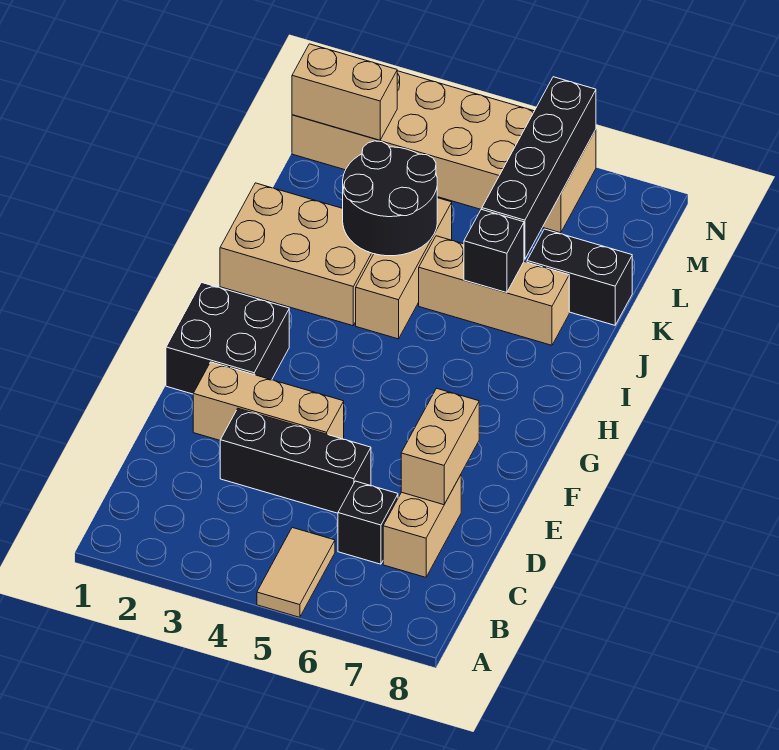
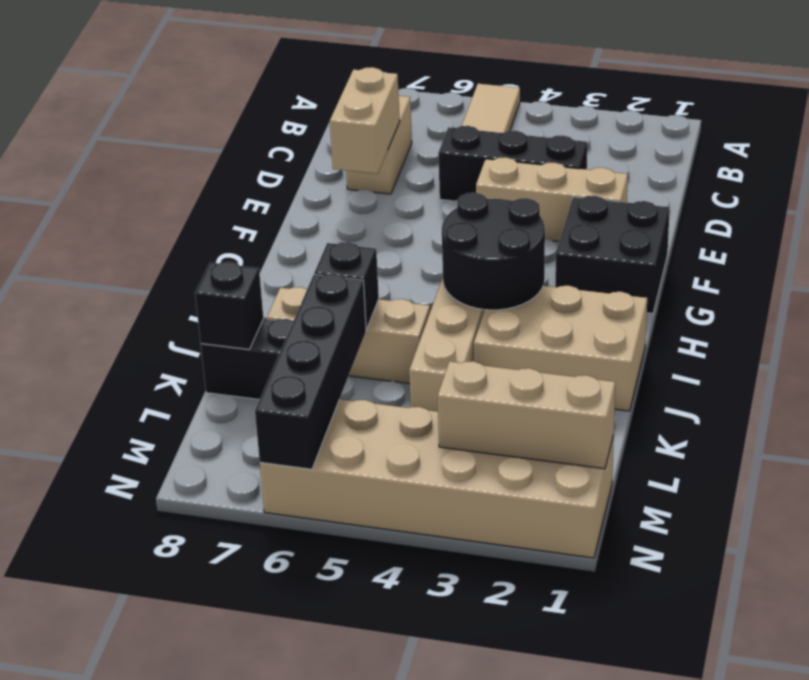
black brick C6 level 1 -> black brick K8 level 2
black round brick J3:K4 level 2 -> black round brick H3:I4 level 2
tan brick M1:M2 level 2 -> tan brick M1:M3 level 2

